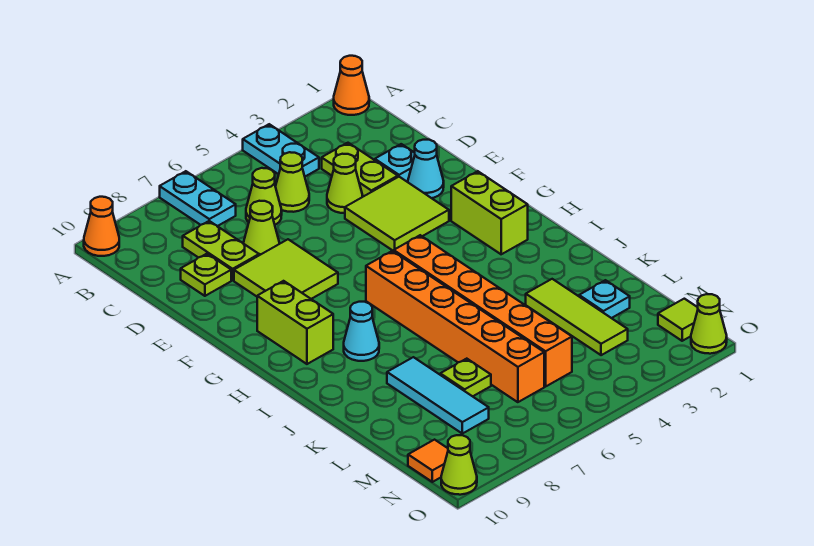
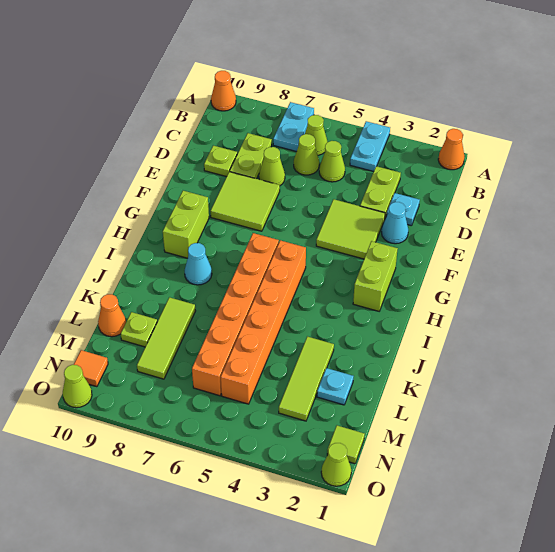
lime cone D4 level 1 -> lime cone B6 level 1
cyan tile K8:M8 level 1 -> lime tile K8:M8 level 1
lime plate L7 level 1 -> lime plate L9 level 1
none -> orange cone L10 level 1

